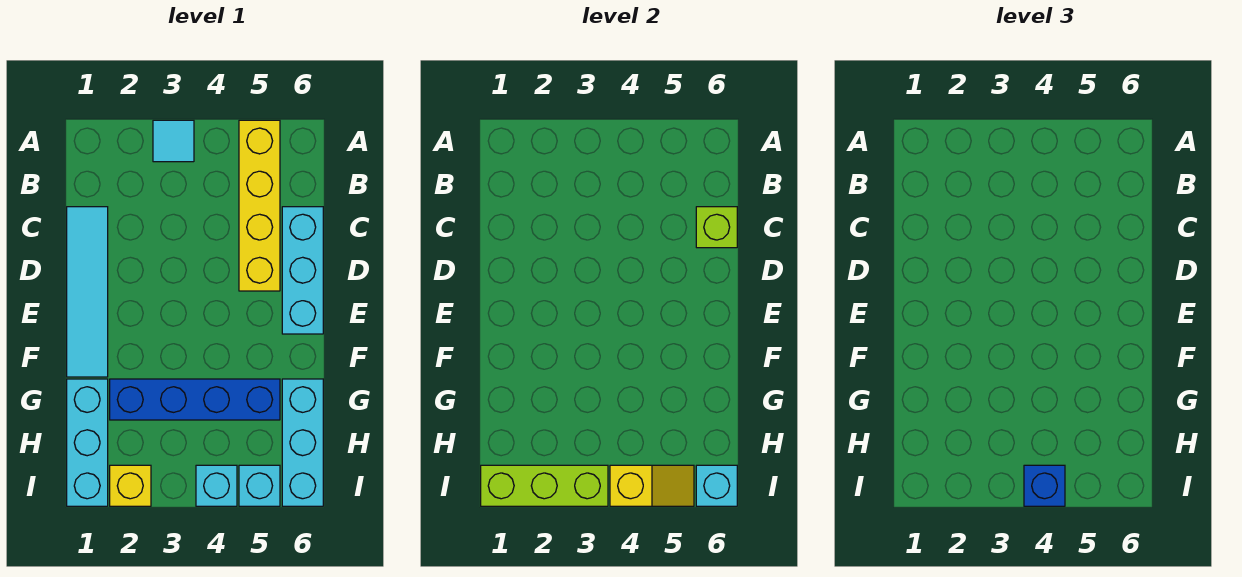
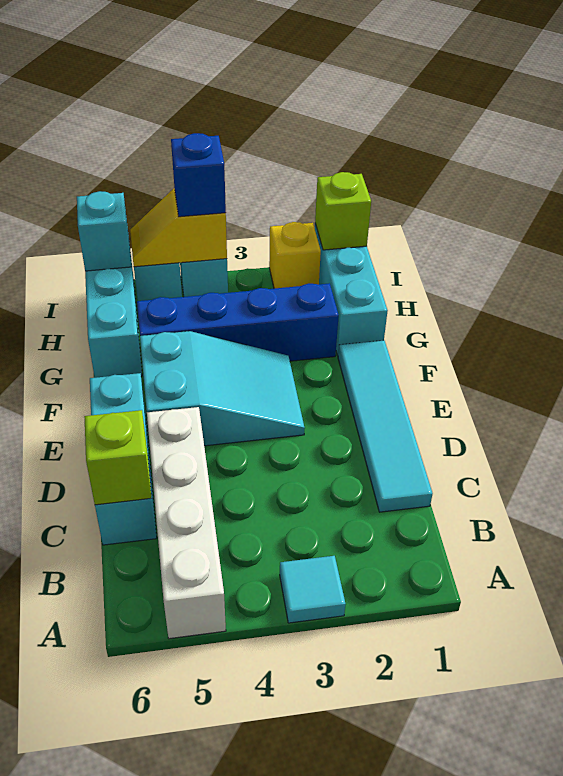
yellow brick A5:D5 level 1 -> white brick A5:D5 level 1
none -> cyan slope E3:F5 level 1 top 5
lime brick I1:I3 level 2 -> lime brick I1 level 2

